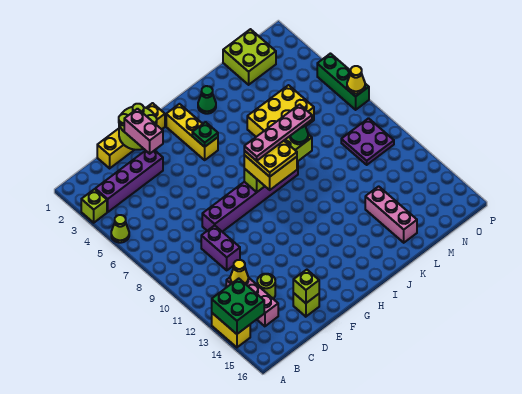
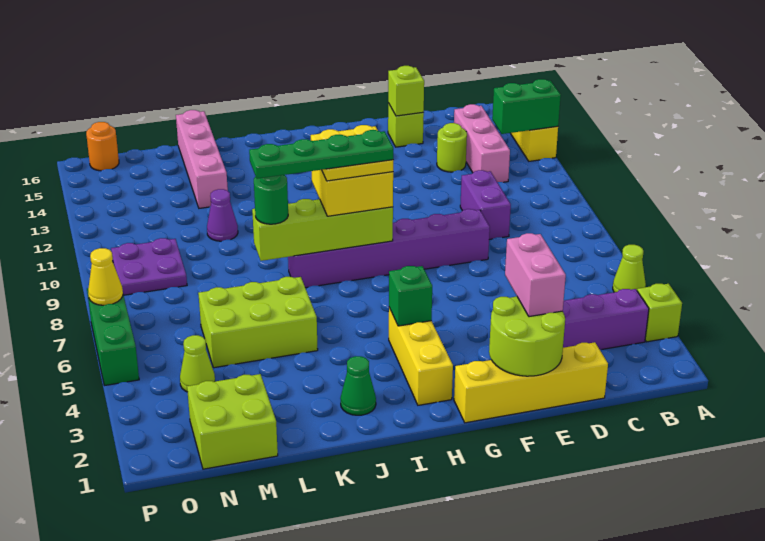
green brick A13:B14 level 2 -> green brick A13:B13 level 2
yellow cone C12 level 2 -> none
green plate H4 level 2 -> green brick H4 level 2
pink plate H8:K8 level 5 -> green plate H8:K8 level 5
yellow brick K5:M6 level 1 -> lime brick K5:M6 level 1
green cone K8 level 3 -> green round brick K8 level 3
none -> purple cone L11 level 1
pink brick L13:L15 level 1 -> pink brick L13:L16 level 1
none -> lime cone N4 level 1
none -> orange round brick O16 level 1

